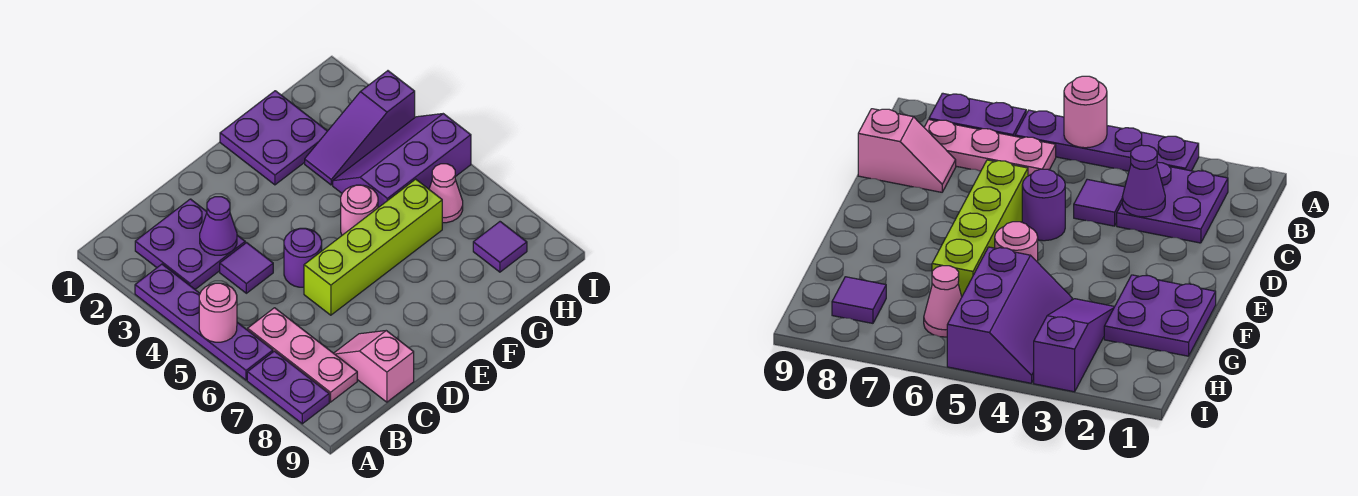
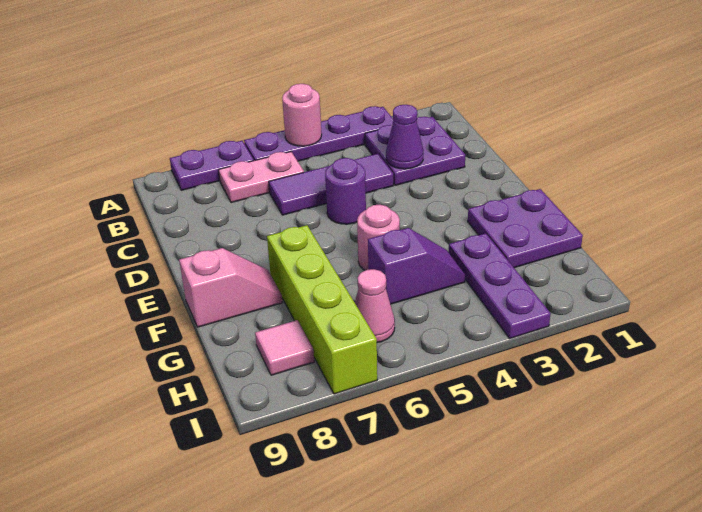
pink plate B6:B8 level 1 -> pink plate B6:B7 level 1
purple tile C4 level 1 -> purple tile C4:C6 level 1
pink slope C8:C9 level 1 top 9 -> pink slope F8:F9 level 1 top 9
lime brick D6:G6 level 1 -> lime brick F7:I7 level 1
purple slope G3:I3 level 1 top I -> purple plate G3:I3 level 1
purple slope G4:I5 level 1 top 5 -> purple slope G4:G5 level 1 top 5
purple tile H8 level 1 -> pink tile H8 level 1

